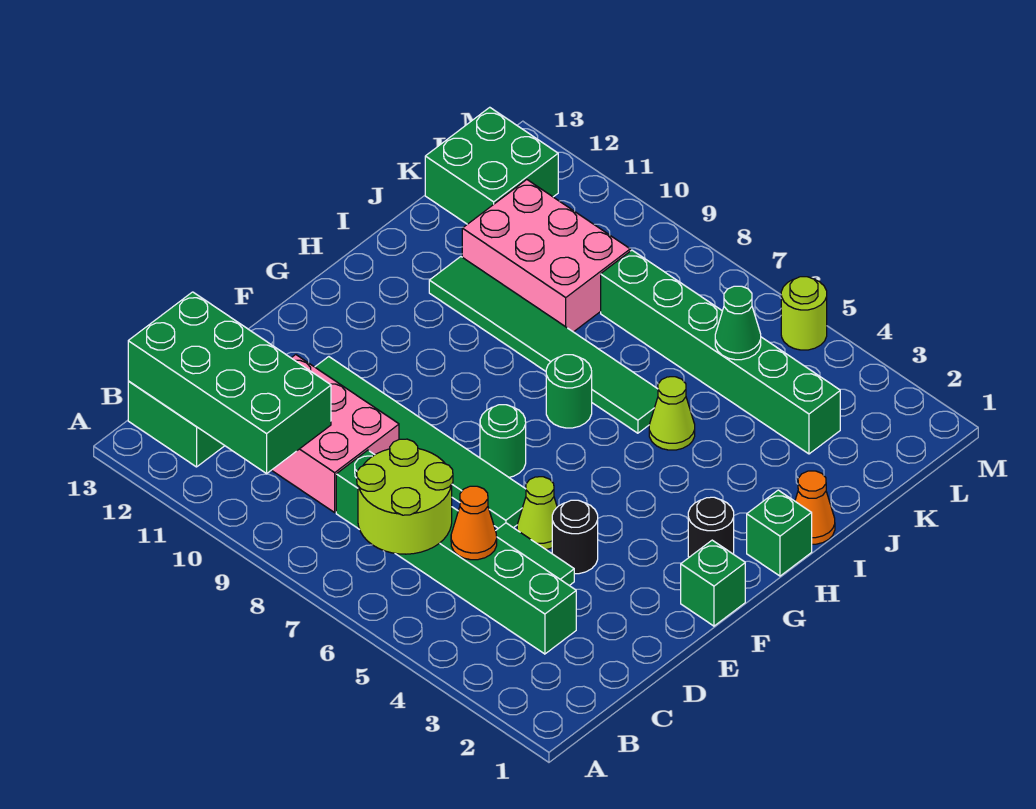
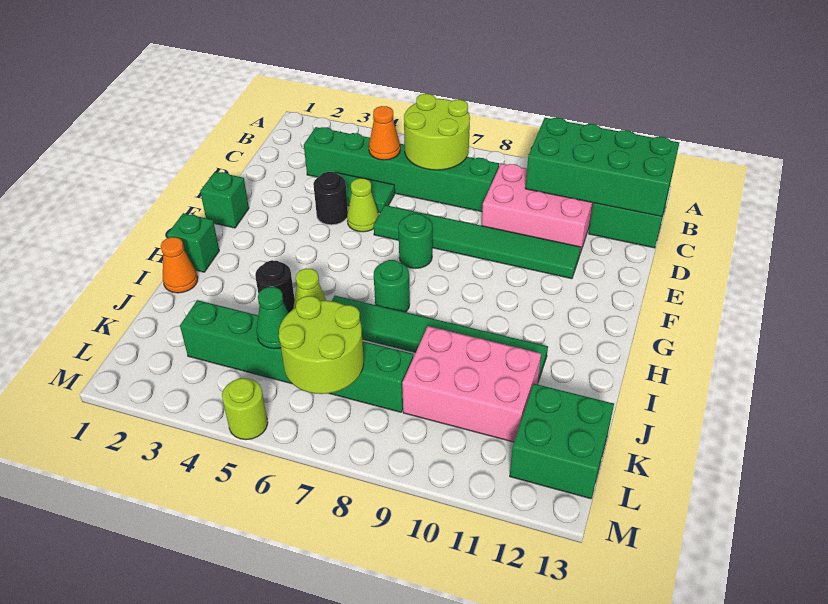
black round brick G2 level 1 -> black round brick I4 level 1
none -> lime round brick K6:L7 level 2

